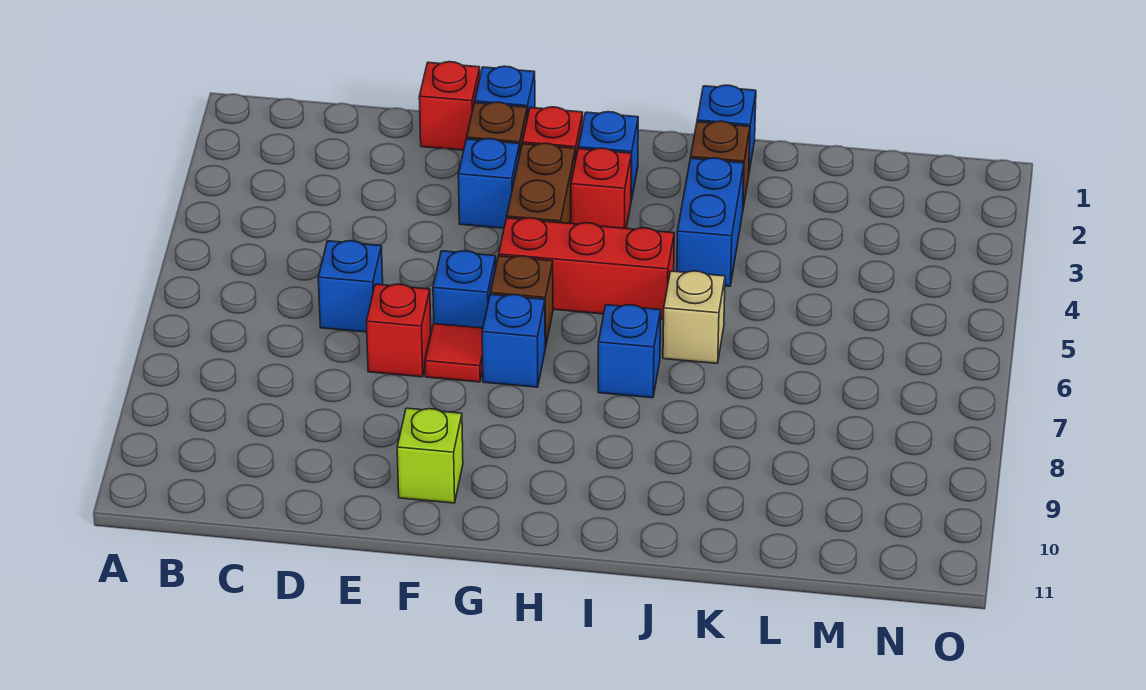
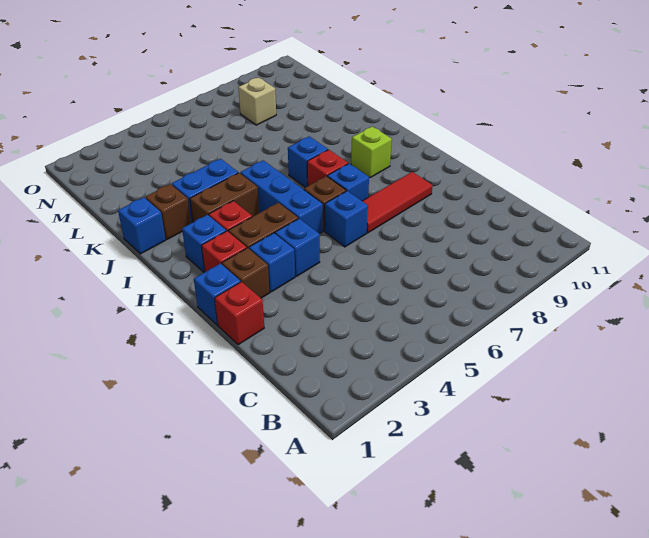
blue brick D6 level 1 -> blue brick F4 level 1
red brick E7 level 1 -> red brick H7 level 1
red tile F7 level 1 -> red tile F7:F9 level 1
lime brick F10 level 1 -> lime brick H9 level 1
red brick G5:I5 level 1 -> blue brick G5:I5 level 1
none -> brown brick I3:I4 level 1
tan brick J6 level 1 -> tan brick M8 level 1

